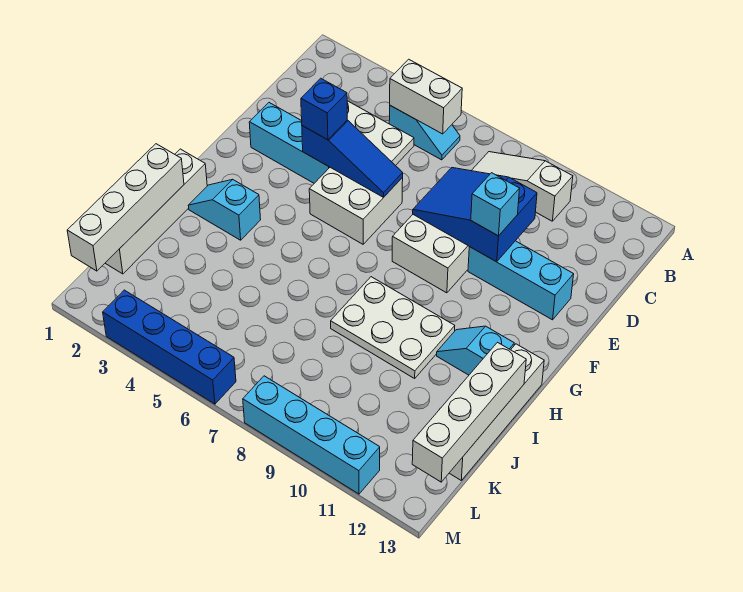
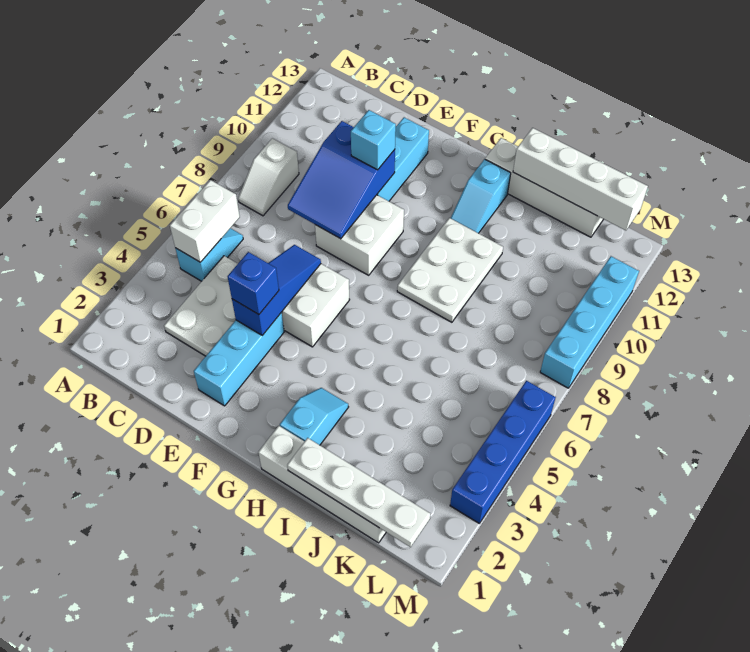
white slope B8:B10 level 1 top 10 -> white slope B8:B9 level 1 top 9
cyan slope H2:H3 level 1 top 3 -> cyan slope H2:H3 level 1 top 2
white brick I1:L1 level 2 -> white plate I1:L1 level 2

